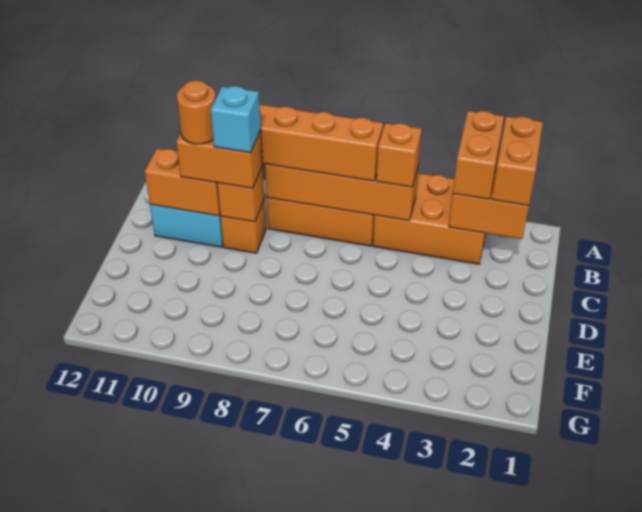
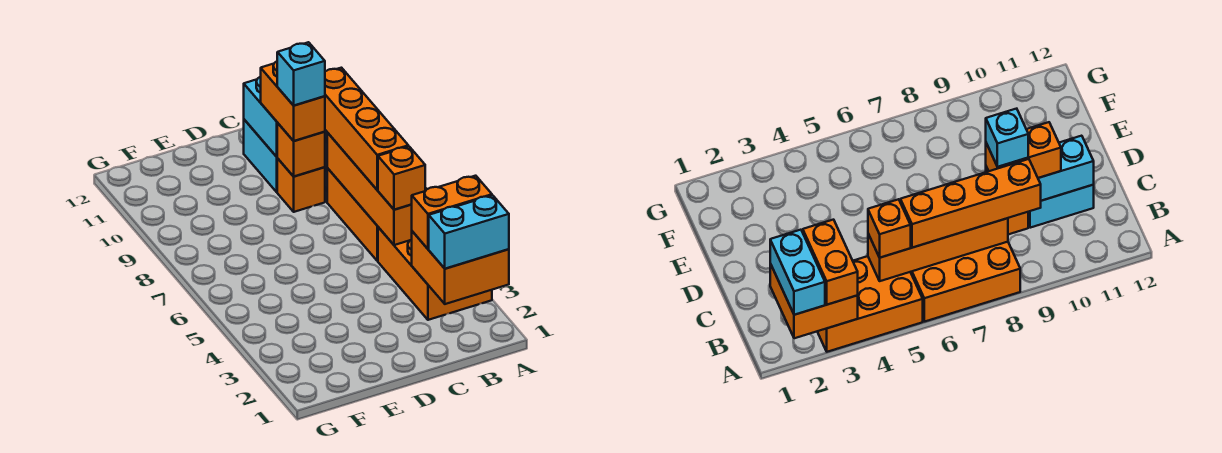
orange brick A2:B2 level 3 -> cyan brick A2:B2 level 3
orange brick C10:C11 level 2 -> cyan brick C10:C11 level 2
orange round brick C10 level 4 -> none

